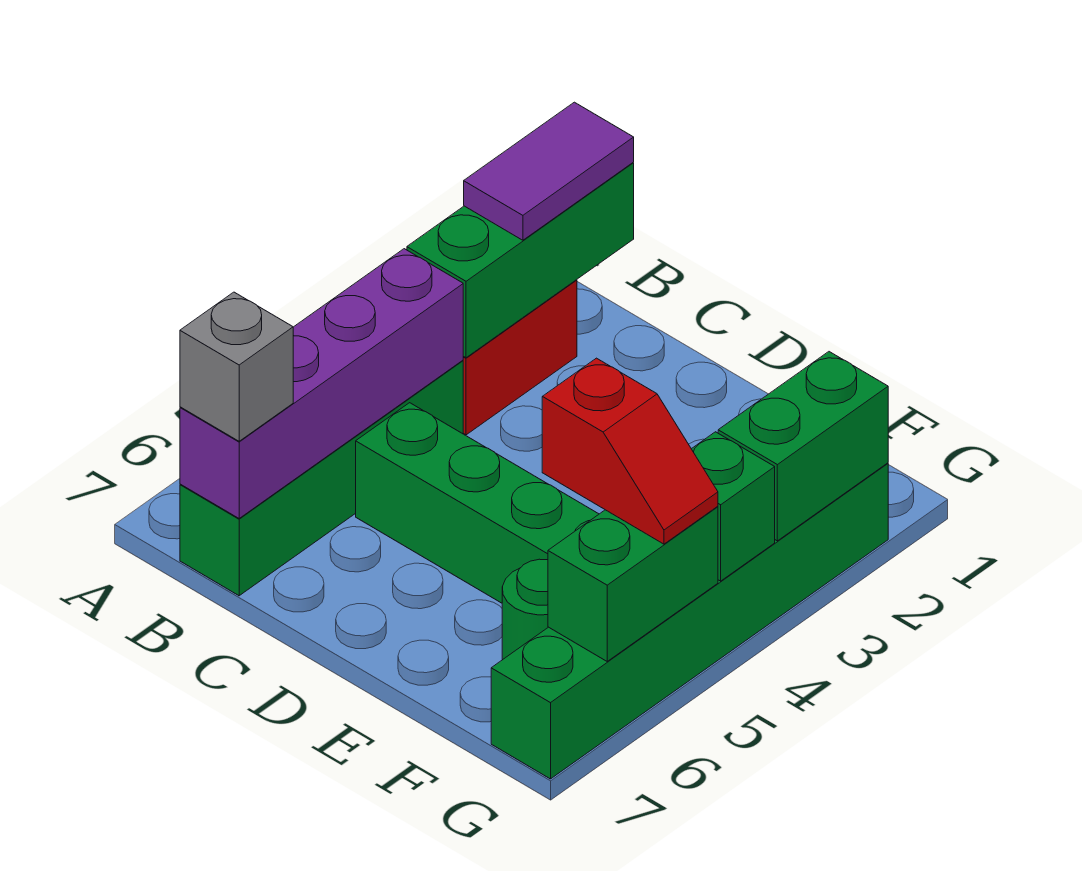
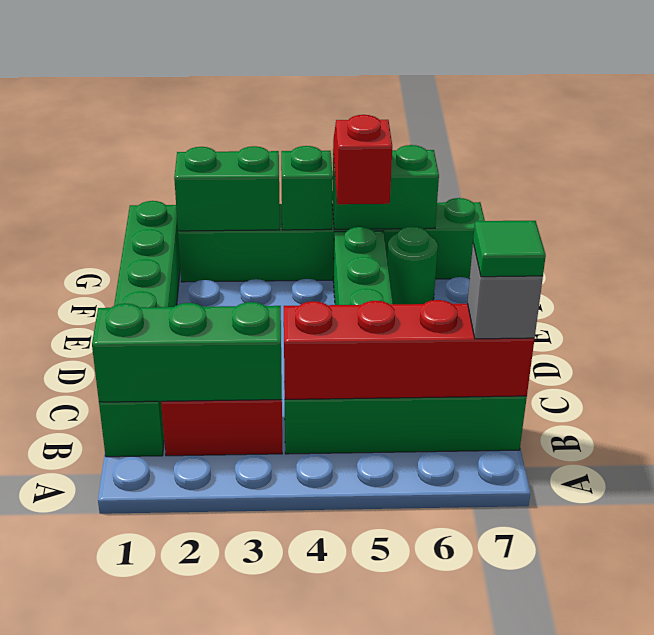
none -> green brick B1:G1 level 1
purple tile B1:B2 level 3 -> none
purple brick B4:B7 level 2 -> red brick B4:B7 level 2
none -> green tile B7 level 4

